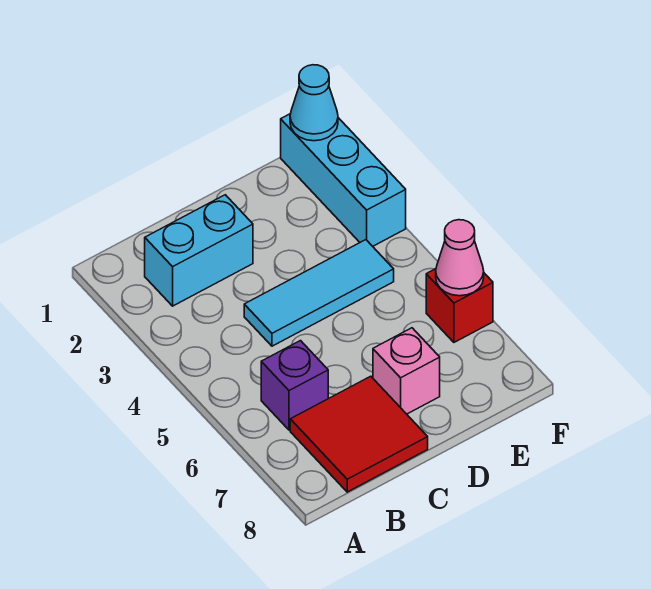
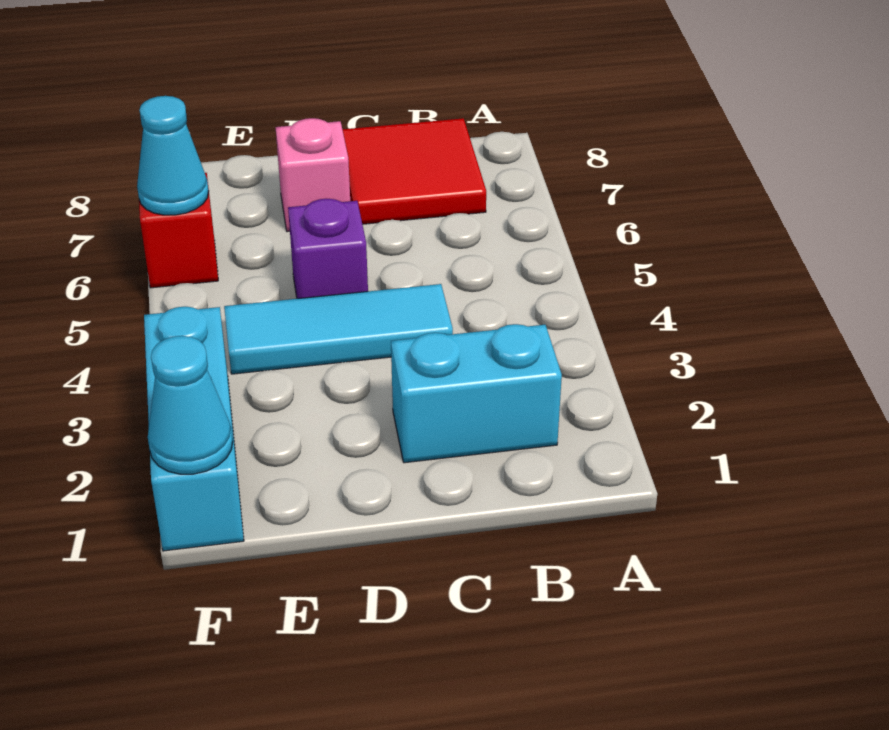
purple brick B6 level 1 -> purple brick D5 level 1
pink cone F6 level 2 -> cyan cone F6 level 2

